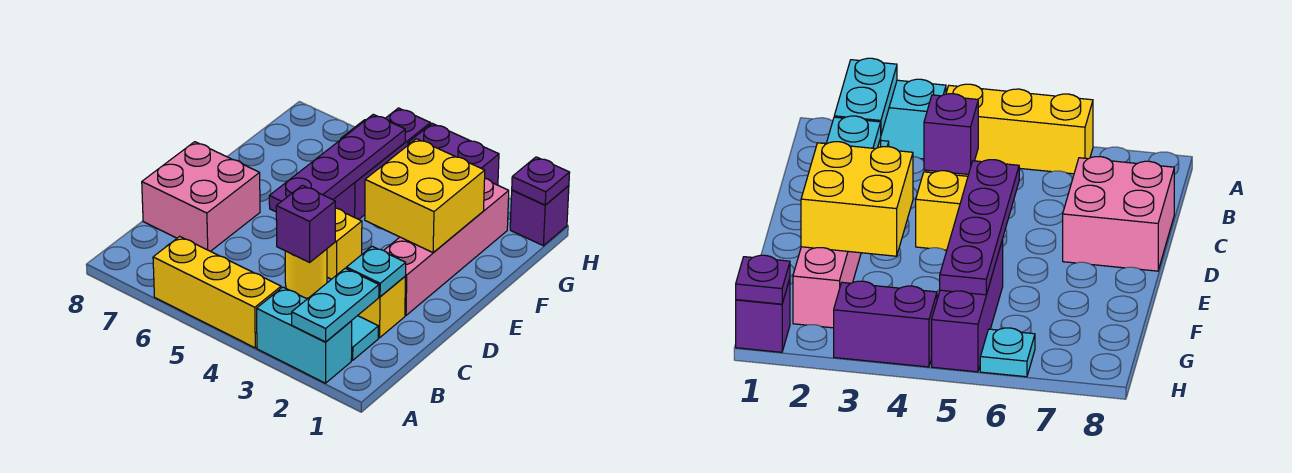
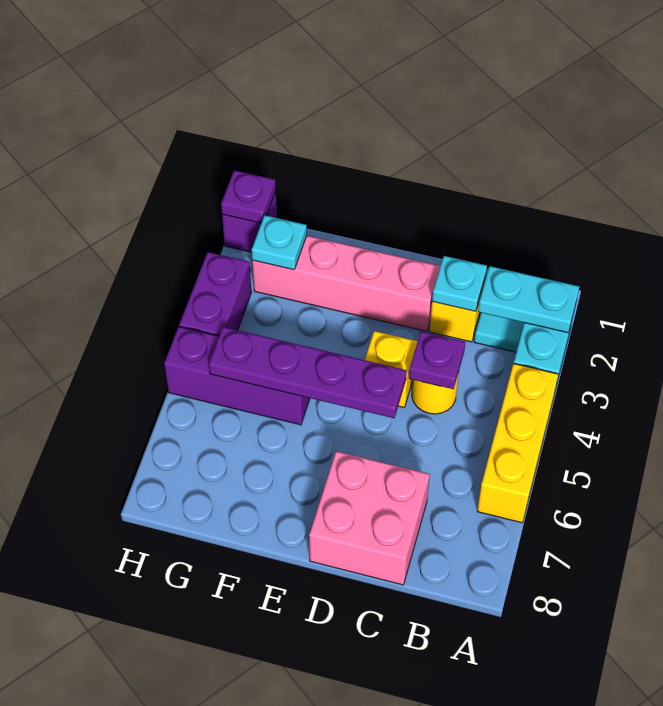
purple brick C4 level 2 -> purple plate C4 level 2
yellow brick E2:F3 level 2 -> none
cyan plate H6 level 1 -> cyan plate G2 level 2

